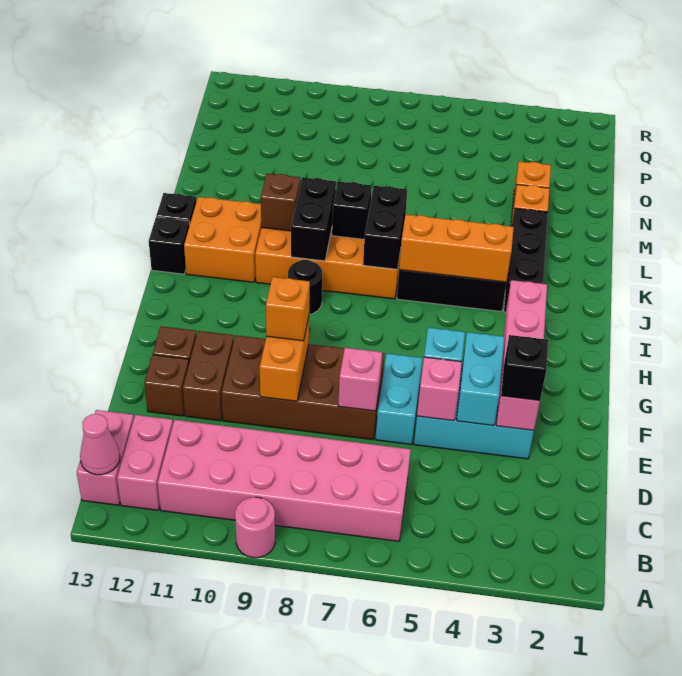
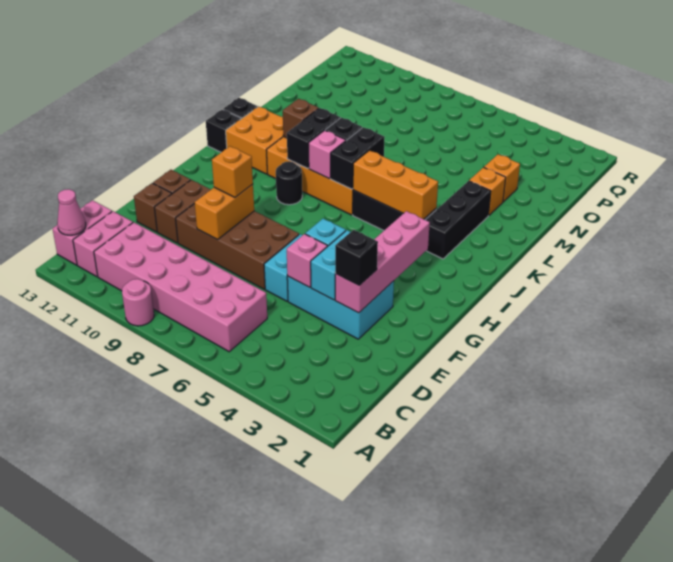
pink brick E7 level 2 -> pink brick J8 level 2

